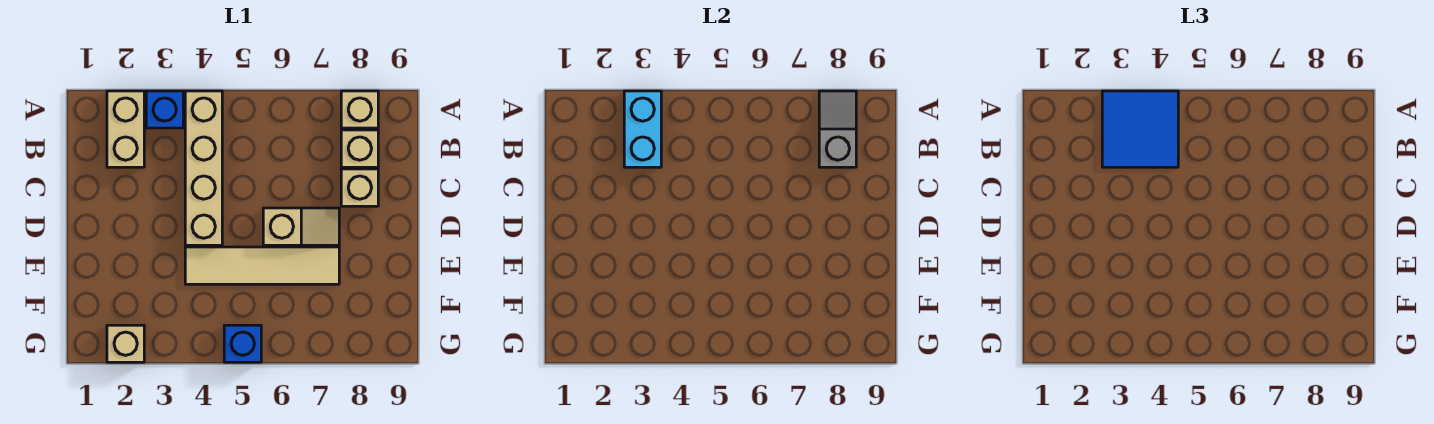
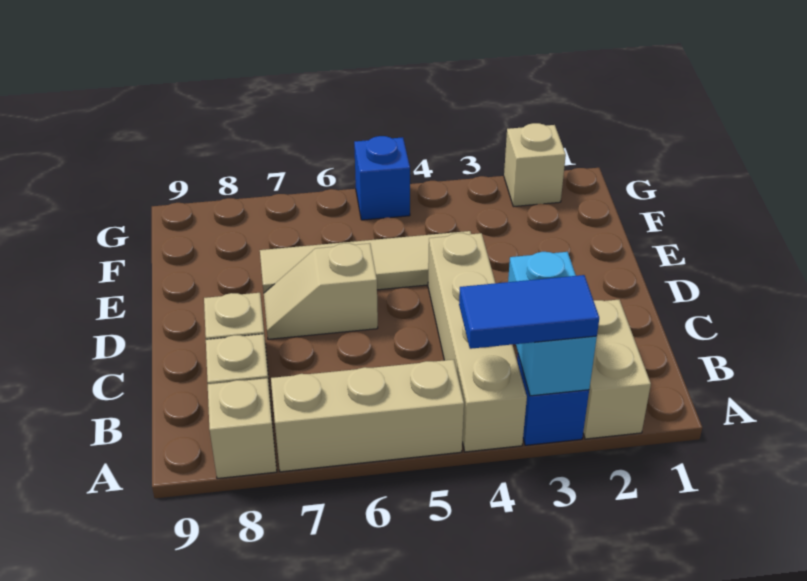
blue tile A3:B4 level 3 -> blue tile A3:A4 level 3
none -> tan brick A5:A7 level 1
grey slope A8:B8 level 2 top B -> none

